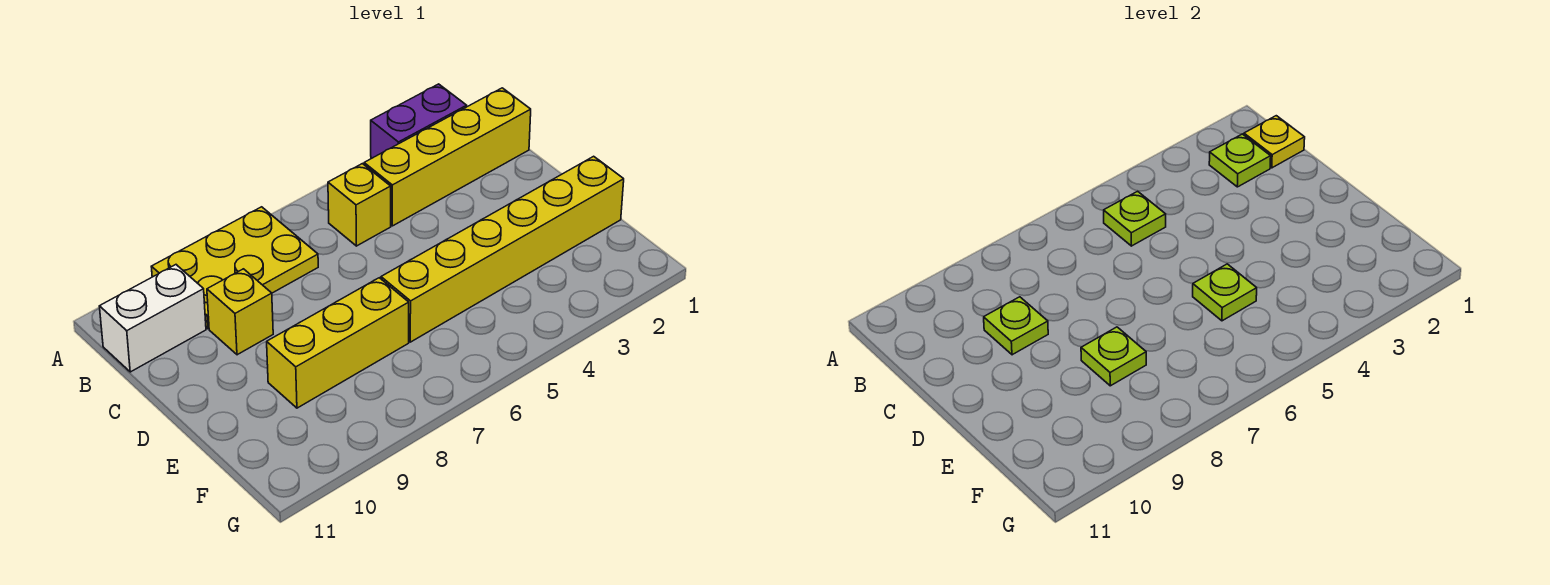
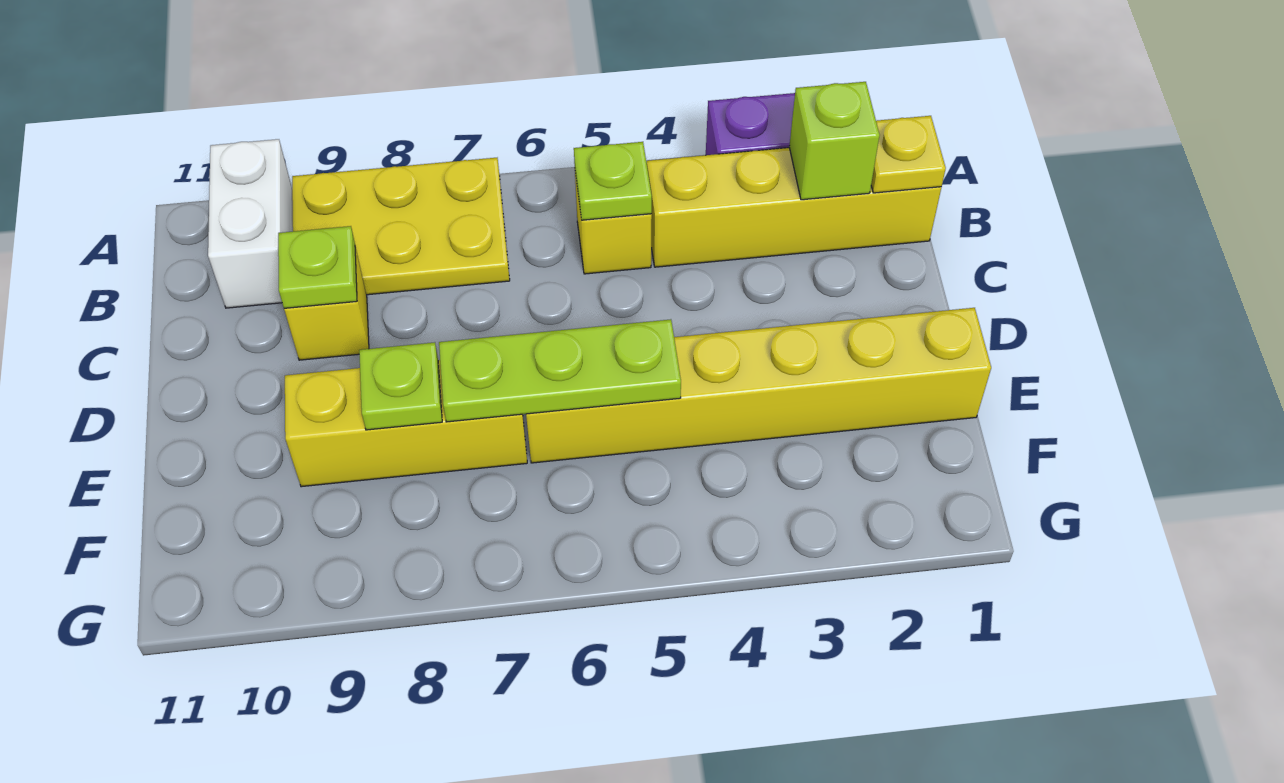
lime plate B2 level 2 -> lime brick B2 level 2
white brick B10:B11 level 1 -> white brick A10:B10 level 1
lime plate E5 level 2 -> lime plate E5:E7 level 2

